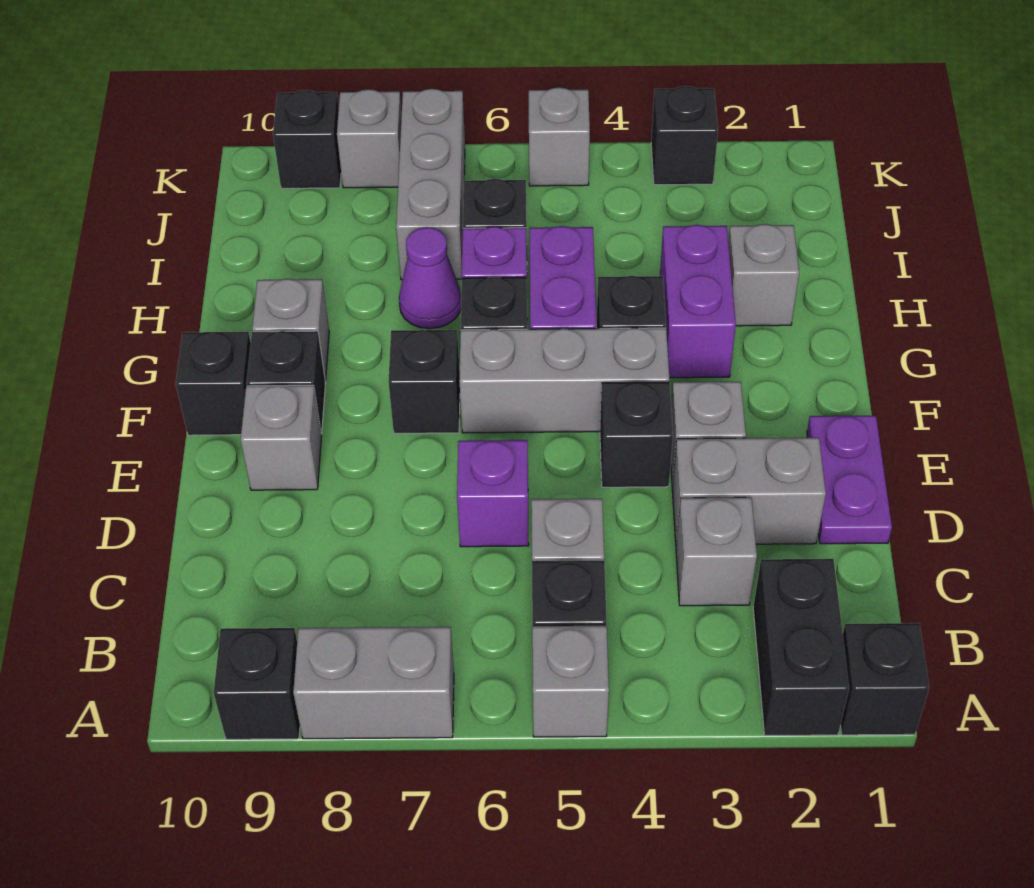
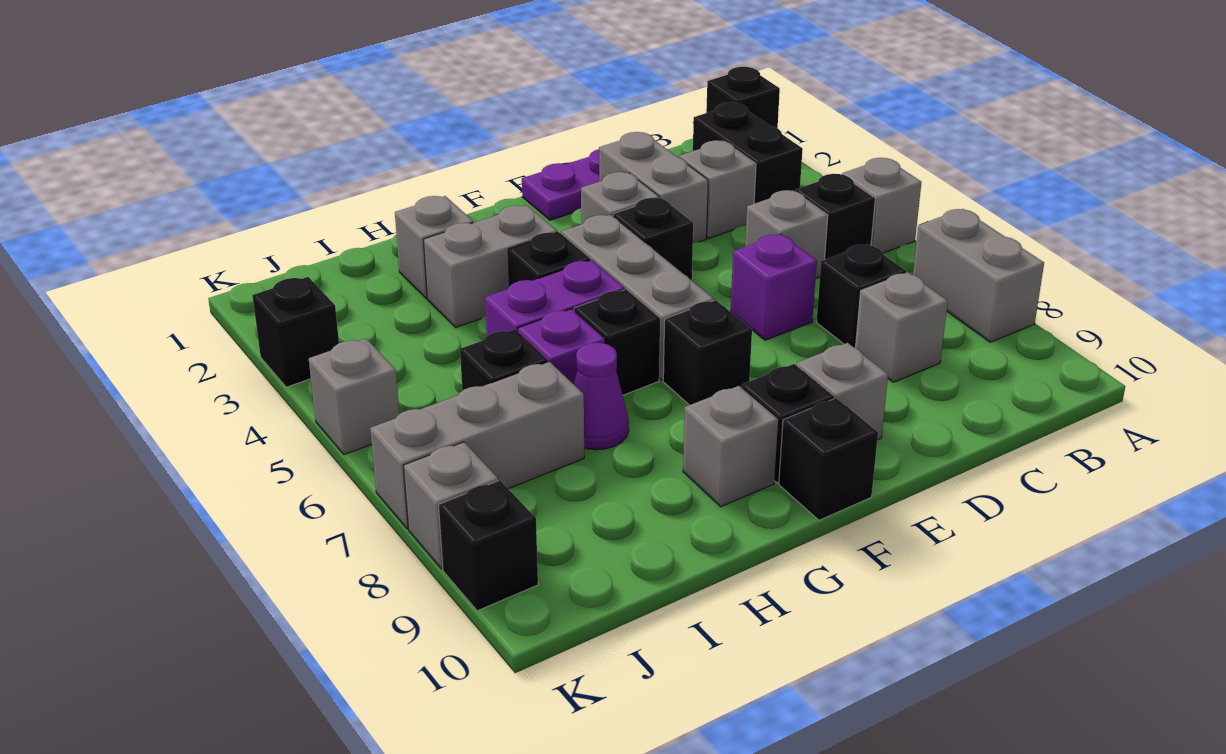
black brick A2:B2 level 1 -> black brick B2:B3 level 1
black brick A9 level 1 -> black brick C7 level 1
none -> grey brick C8 level 1
purple brick G3:H3 level 1 -> grey brick G3:H3 level 1

